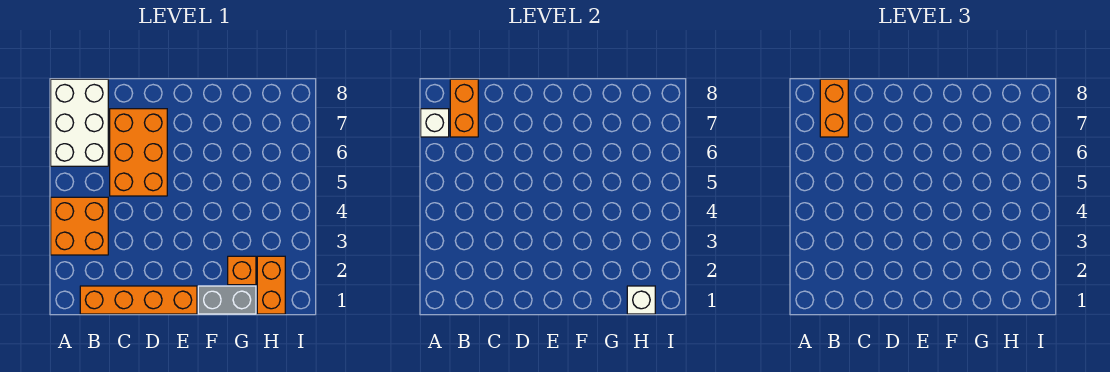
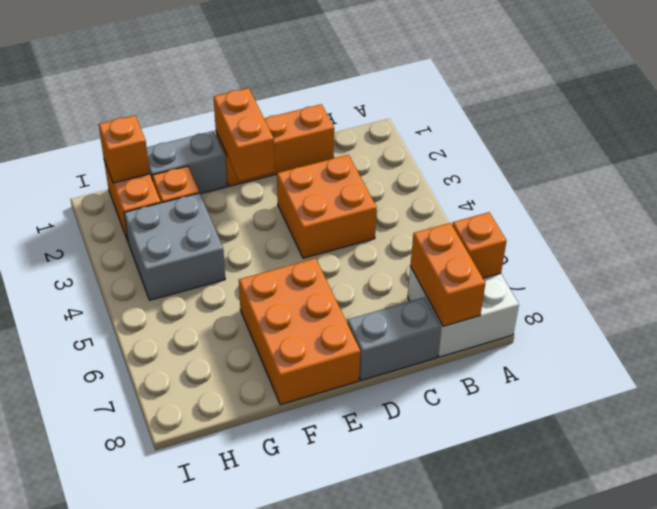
orange brick A3:B4 level 1 -> orange brick C3:D4 level 1
white brick A6:B8 level 1 -> white brick A7:B8 level 1
white brick A7 level 2 -> orange brick A7 level 2
orange brick B1:E1 level 1 -> orange brick C1:E1 level 1
orange brick B7:B8 level 3 -> orange brick E1:E2 level 2
orange brick C5:D7 level 1 -> orange brick E6:F8 level 1
none -> grey brick C8:D8 level 1
none -> grey brick G3:H4 level 1
white brick H1 level 2 -> orange brick H1 level 2

